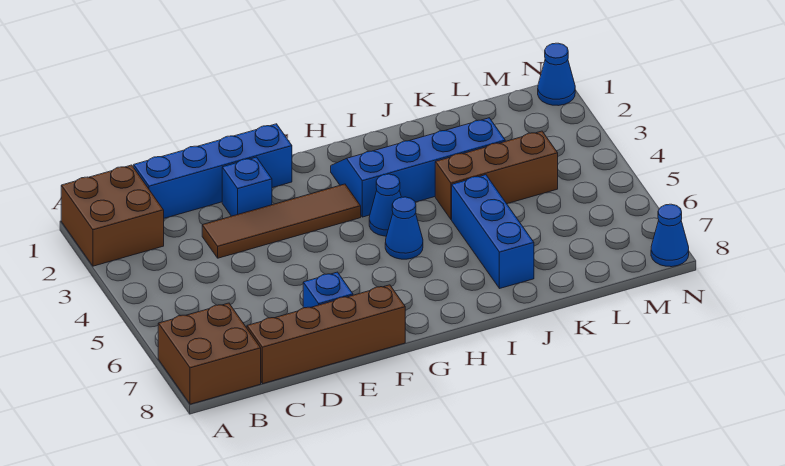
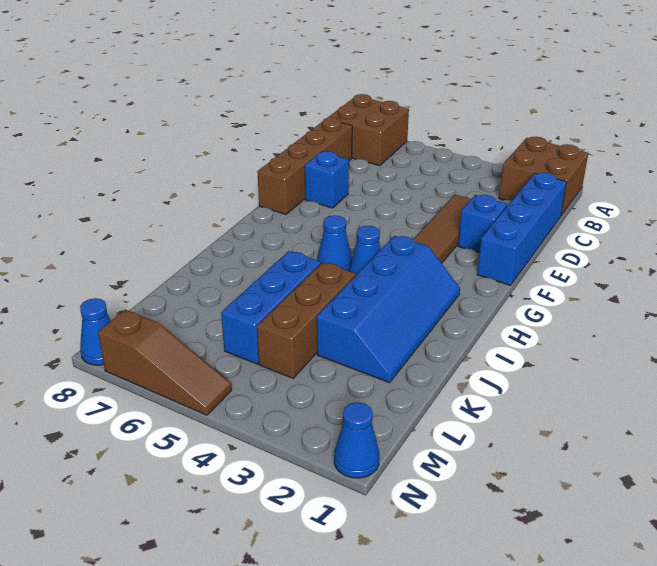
blue brick J5:J7 level 1 -> blue brick J5:L5 level 1
none -> brown slope N5:N7 level 1 top 7

